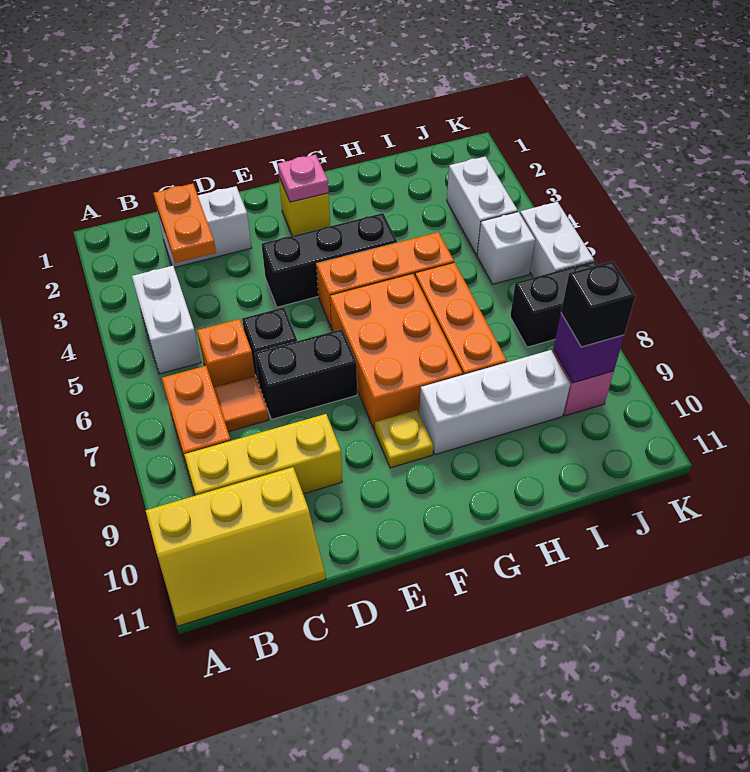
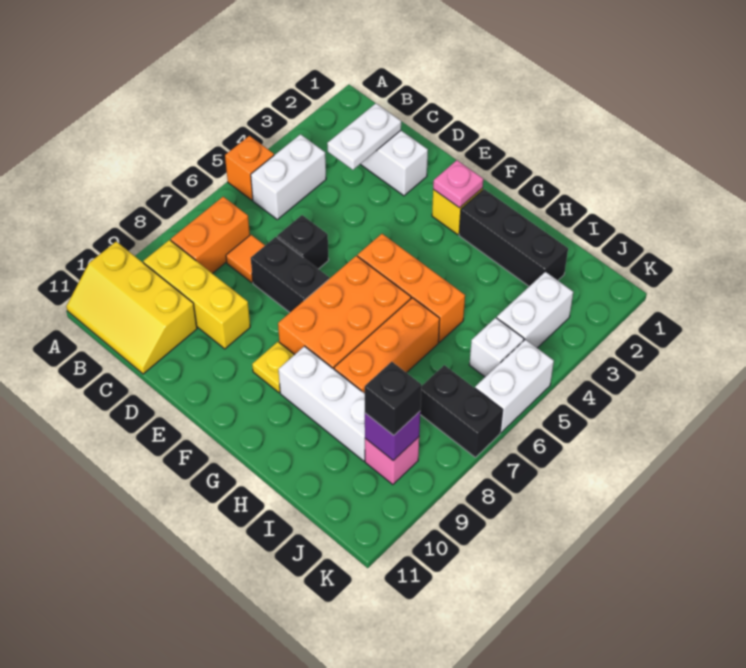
orange plate C2:C3 level 2 -> white plate C2:C3 level 2
orange brick C6 level 1 -> orange brick A5 level 1
black brick E4:G4 level 1 -> black brick G2:I2 level 1

